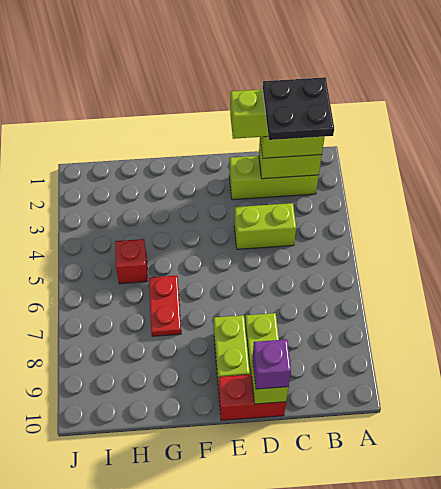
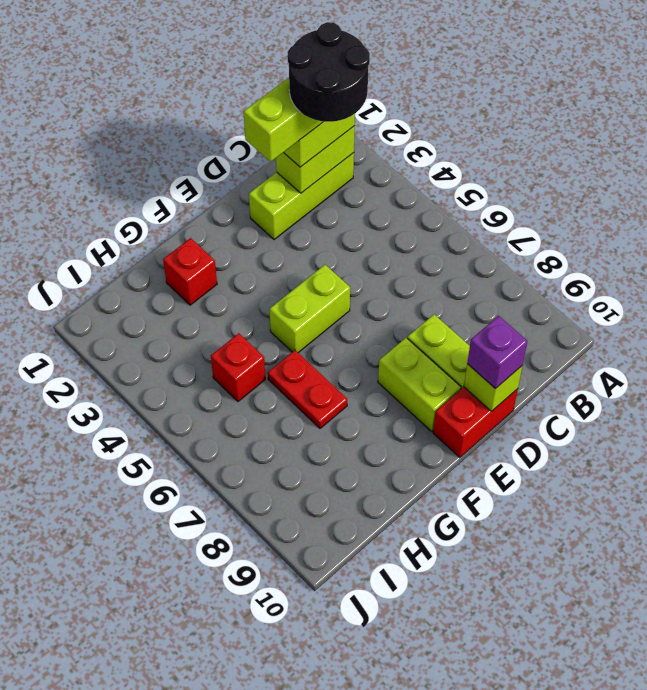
black plate B2:C3 level 5 -> black round brick B2:C3 level 5
lime brick C4:D4 level 1 -> lime brick E5:F5 level 1
none -> red brick G2 level 1

